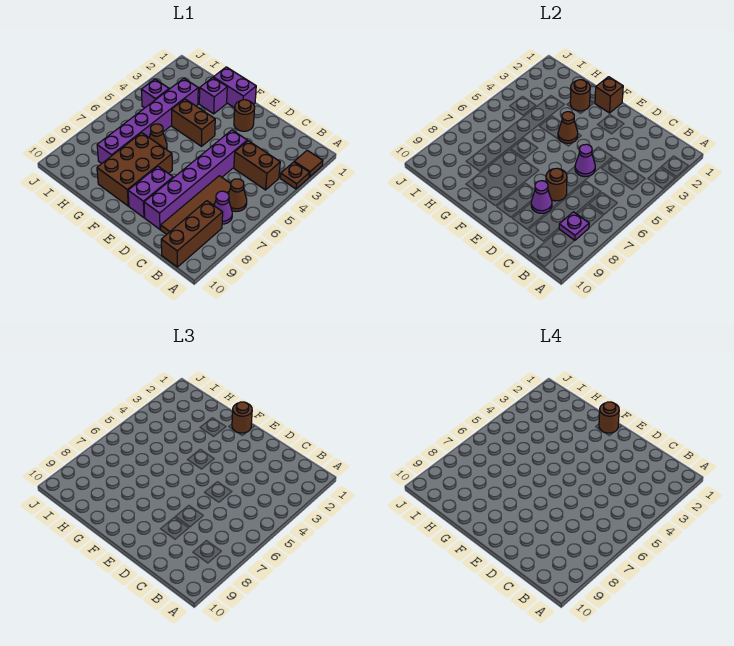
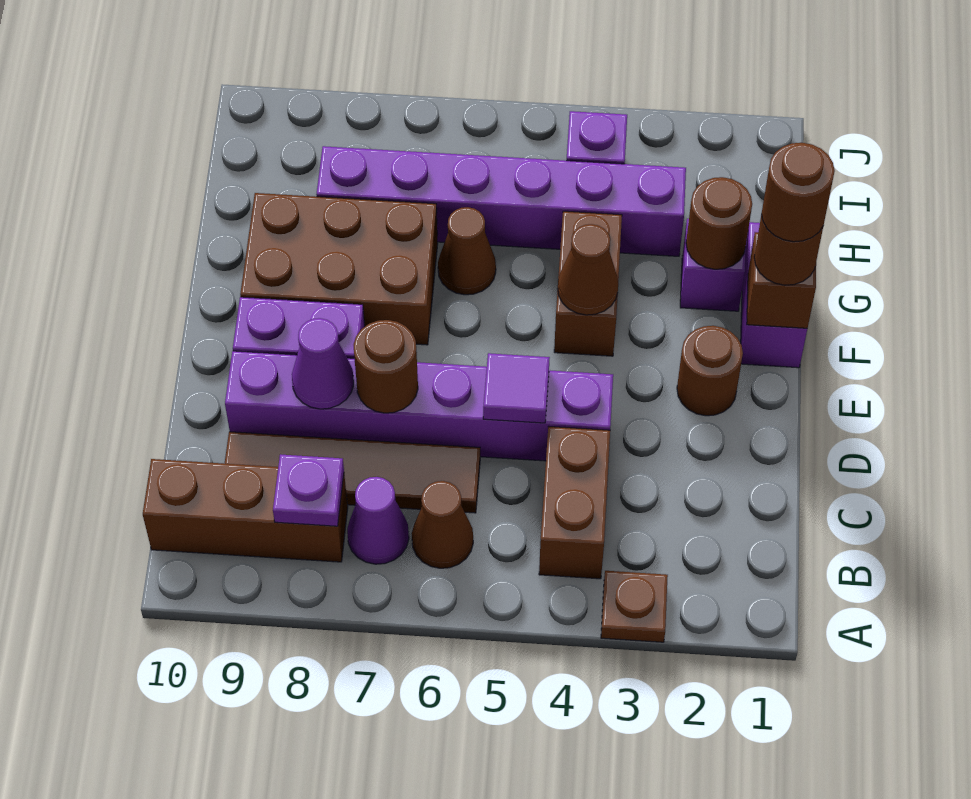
brown tile A2 level 1 -> none
purple cone D5 level 2 -> purple tile D5 level 2

